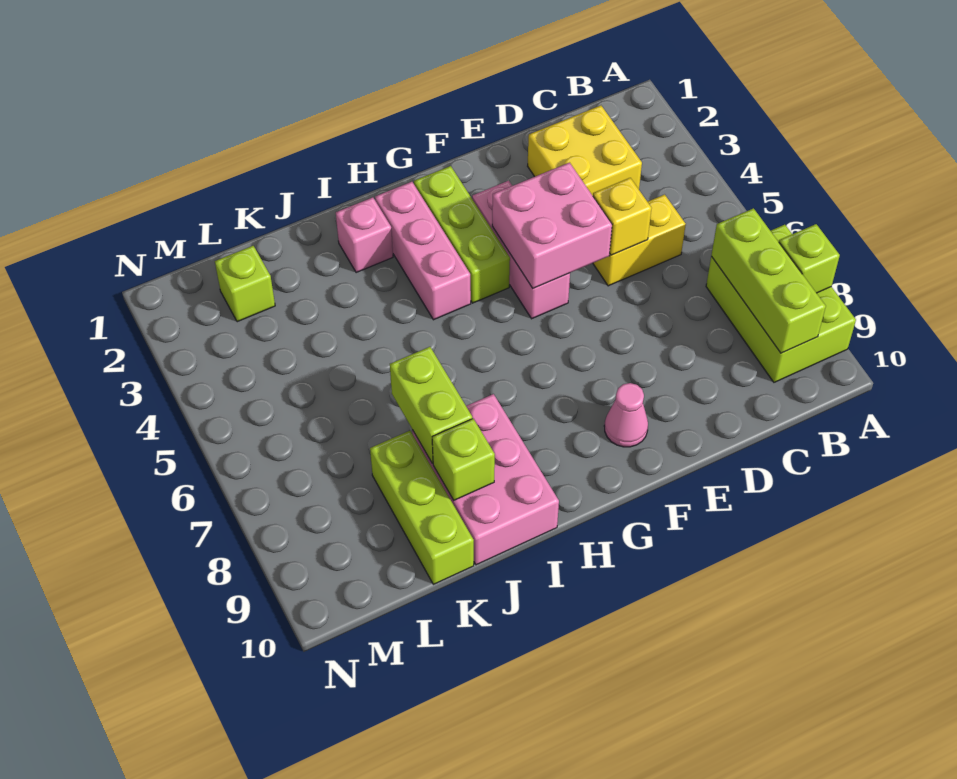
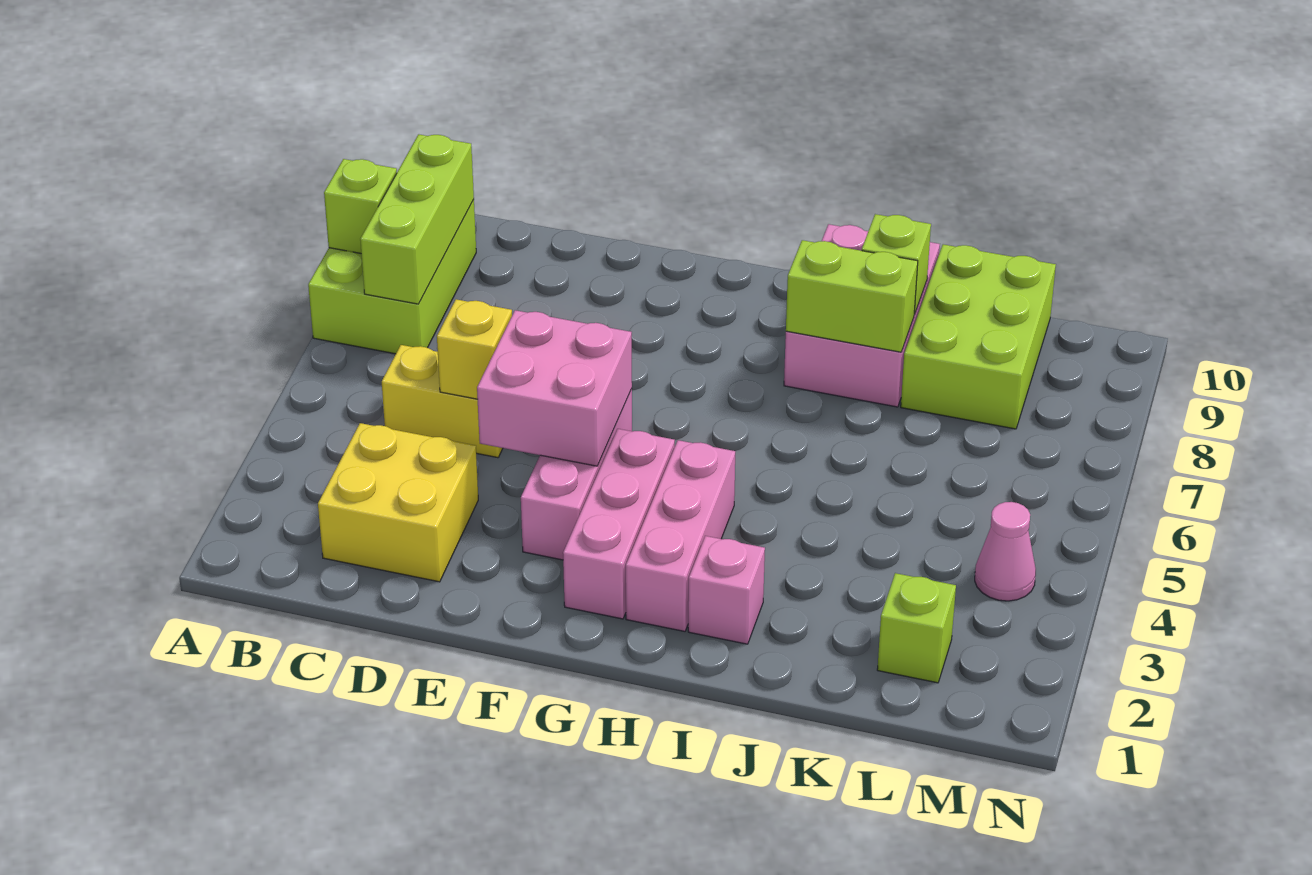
pink cone F9 level 1 -> pink cone M4 level 1
lime brick G2:G4 level 1 -> pink brick G2:G4 level 1
lime brick J7:J8 level 2 -> lime brick I8:J8 level 2
lime brick K8:K10 level 1 -> lime brick K8:L10 level 1

